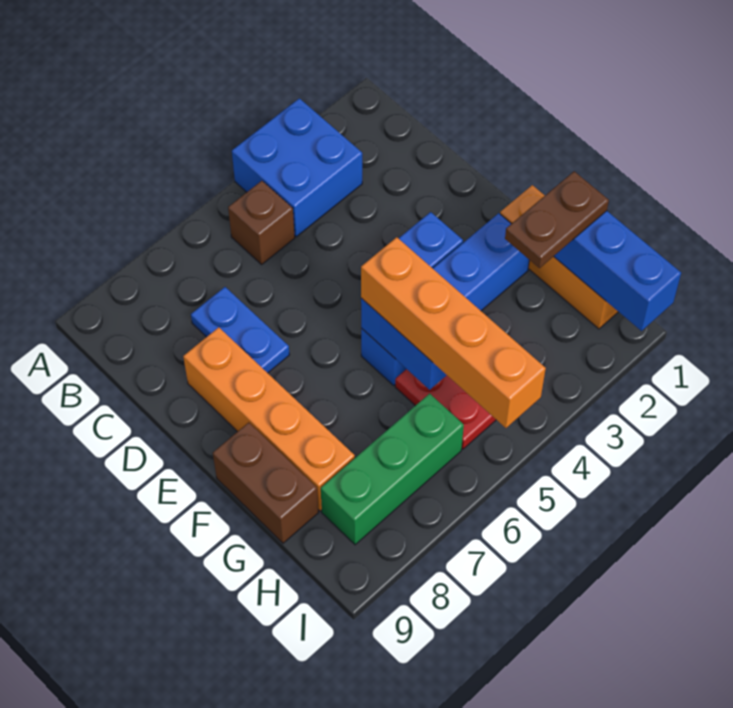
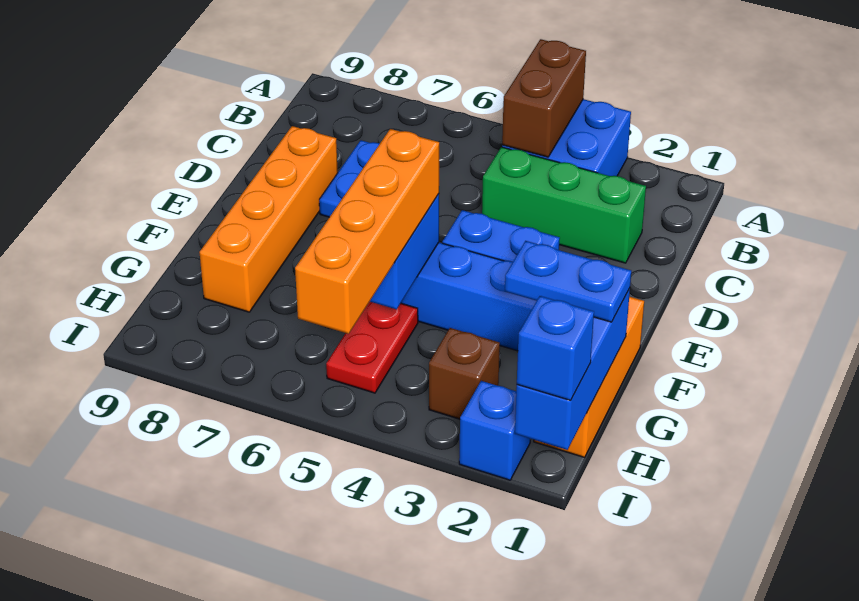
brown brick B5 level 1 -> brown brick H3 level 1
brown brick F9:G9 level 1 -> brown brick A4:B4 level 2
brown plate G1:G2 level 3 -> blue plate G1:G2 level 3
green brick H6:H8 level 1 -> green brick C2:C4 level 1
none -> blue brick I1 level 3
none -> blue brick I2 level 1

